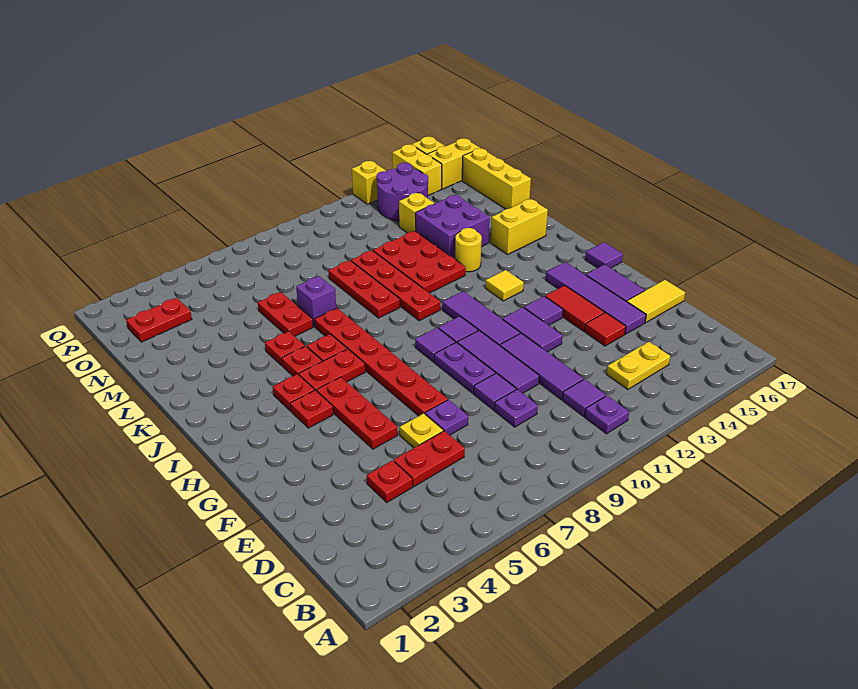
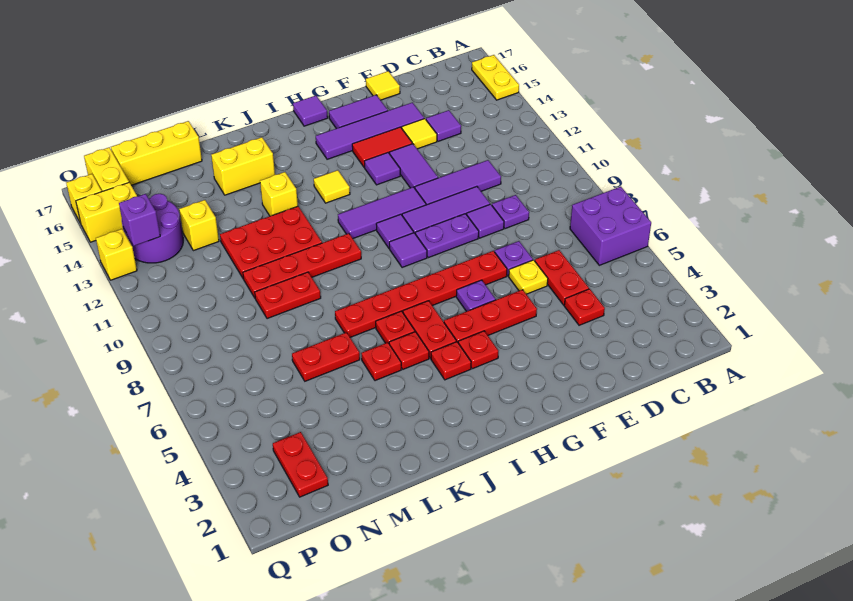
purple plate B11 level 1 -> purple plate G6 level 1
purple tile C11 level 1 -> purple tile D14 level 1
yellow plate C13:C14 level 1 -> yellow plate A15:A16 level 1
red tile E14 level 1 -> yellow tile E14 level 1
yellow tile E16:E17 level 1 -> yellow tile E17 level 1
purple tile F12:G12 level 1 -> purple tile F12:F13 level 1
red plate K9:M9 level 1 -> red plate L9:M9 level 1
yellow round brick K13 level 1 -> yellow brick K13 level 1
yellow brick K15:K16 level 1 -> yellow brick K15:L15 level 1
purple brick L7 level 1 -> purple brick P13 level 2
purple brick L13:M14 level 1 -> purple brick A6:B7 level 1

